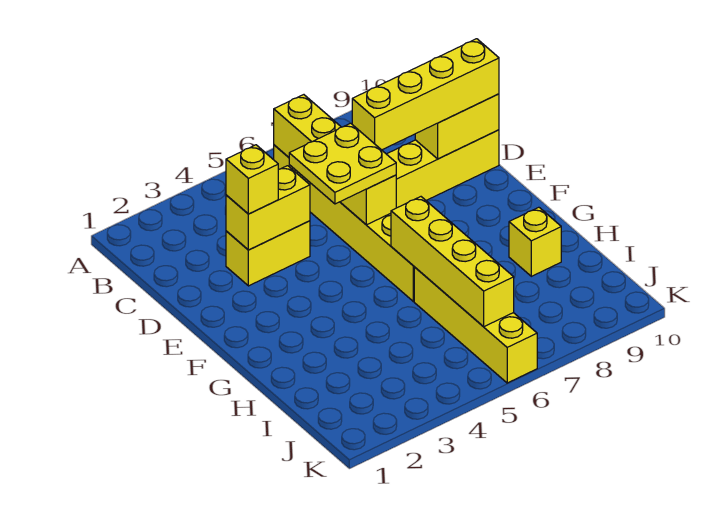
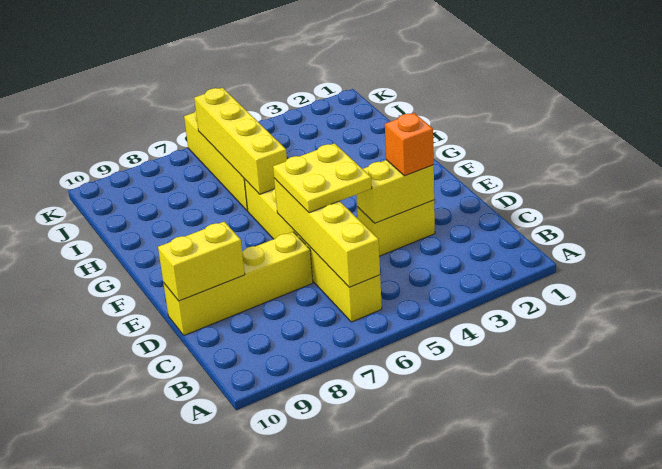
yellow brick D3 level 3 -> orange brick D3 level 3
yellow brick D7:D10 level 3 -> none
yellow brick H9 level 1 -> none

